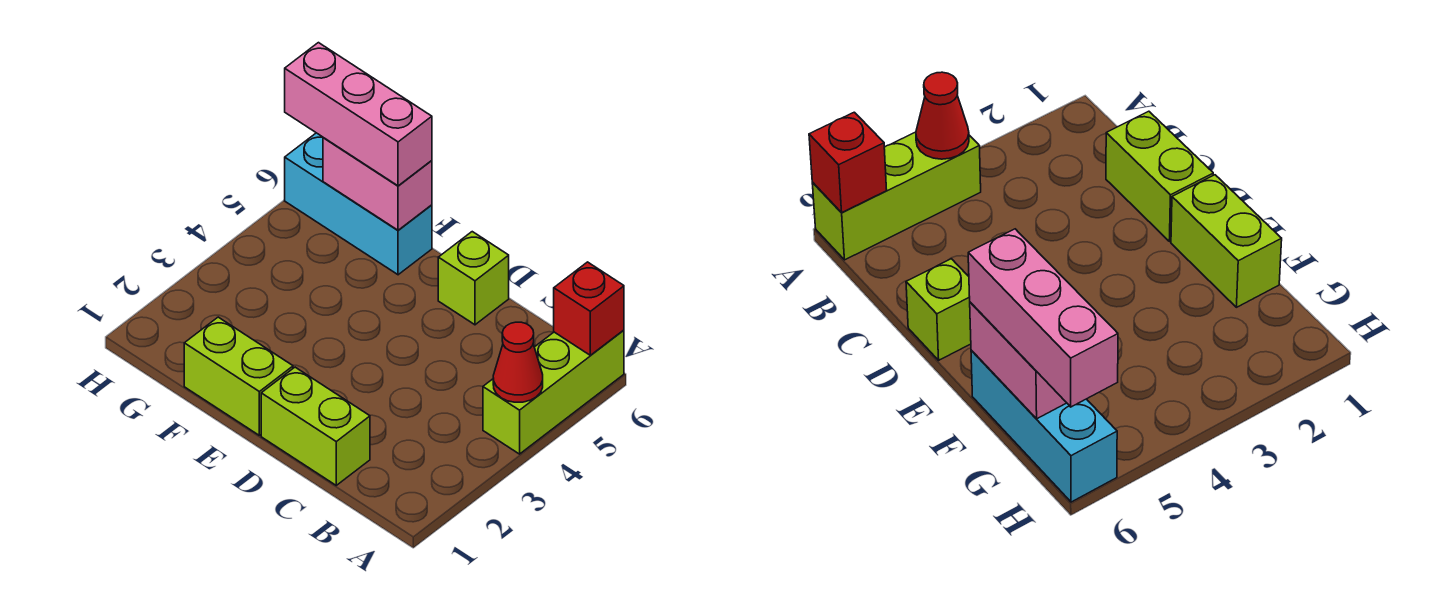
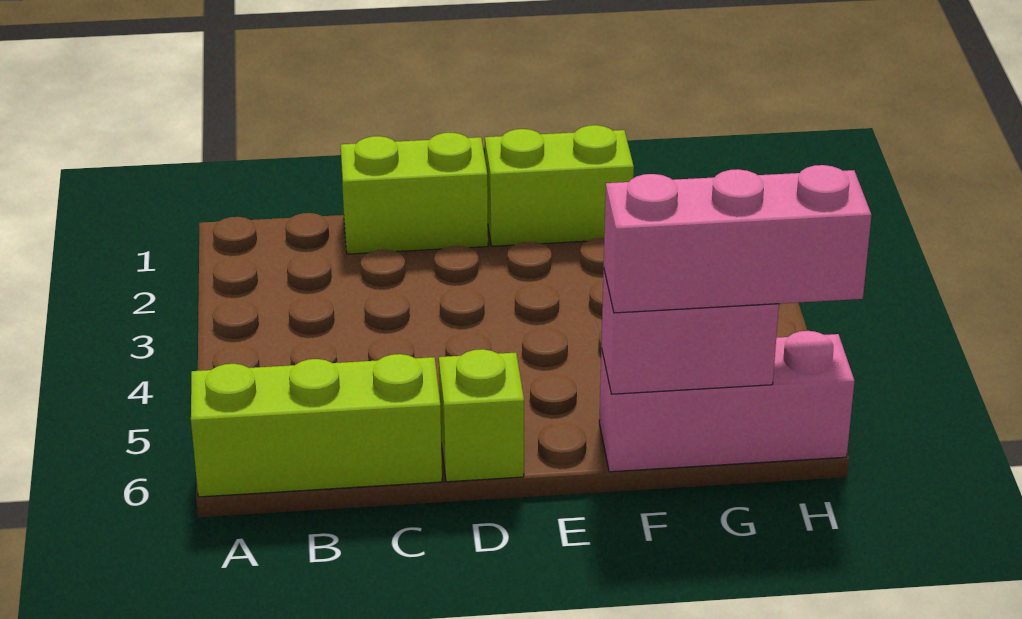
lime brick A4:A6 level 1 -> lime brick A6:C6 level 1
red cone A4 level 2 -> none
red brick A6 level 2 -> none
cyan brick F6:H6 level 1 -> pink brick F6:H6 level 1

